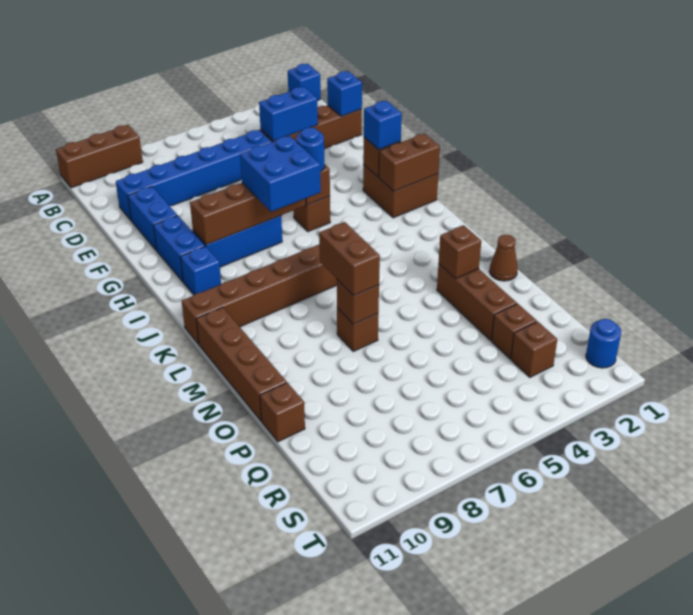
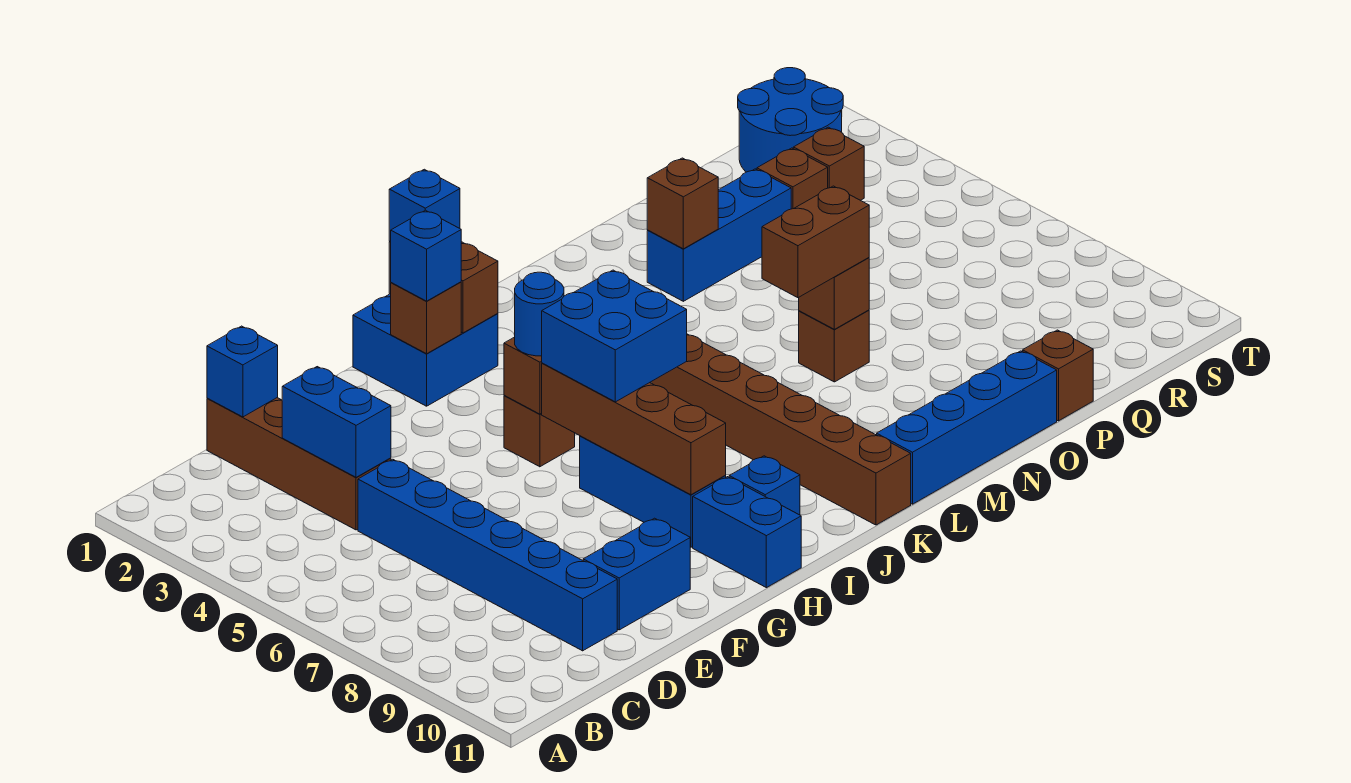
blue brick A1 level 1 -> blue brick I1 level 3
brown brick A9:A11 level 1 -> none
blue brick G10:H10 level 1 -> blue brick H10:H11 level 1
brown brick H1:I2 level 1 -> blue brick H1:I2 level 1
brown brick L11:O11 level 1 -> blue brick L11:O11 level 1
brown cone N1 level 1 -> none
brown brick N3:P3 level 1 -> blue brick N3:P3 level 1
blue round brick S1 level 1 -> blue round brick R1:S2 level 1

